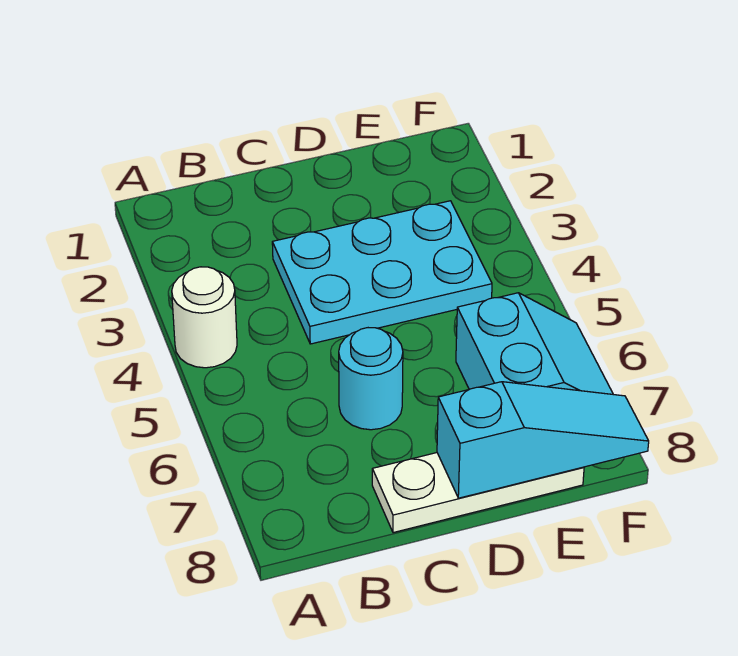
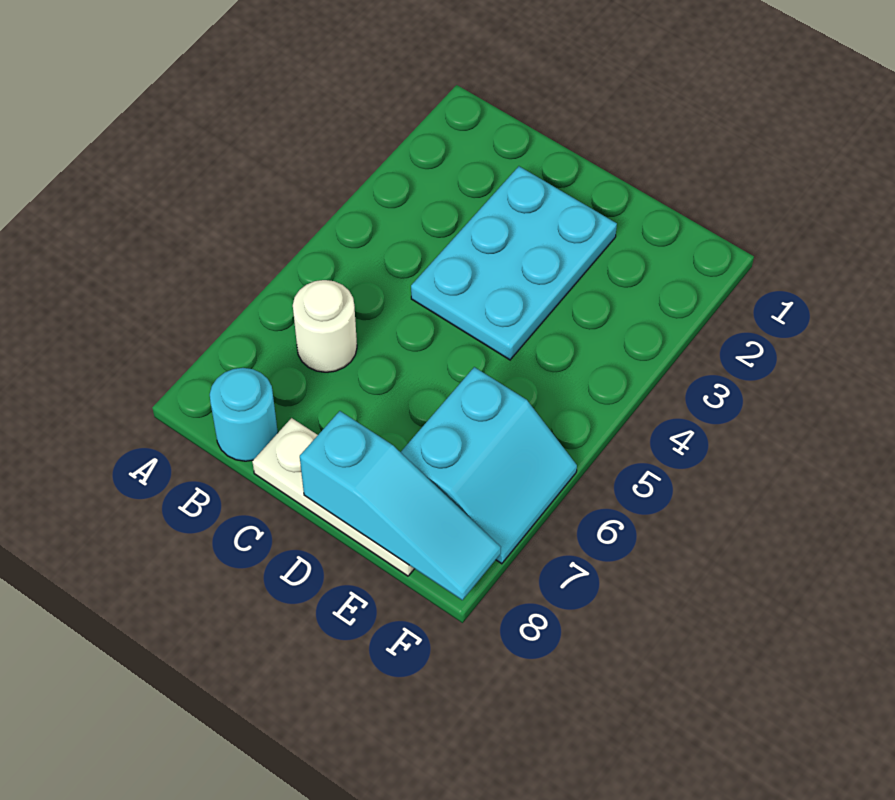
white round brick A4 level 1 -> white round brick B6 level 1
cyan plate C3:E4 level 1 -> cyan plate C2:D4 level 1
cyan round brick C6 level 1 -> cyan round brick B8 level 1

